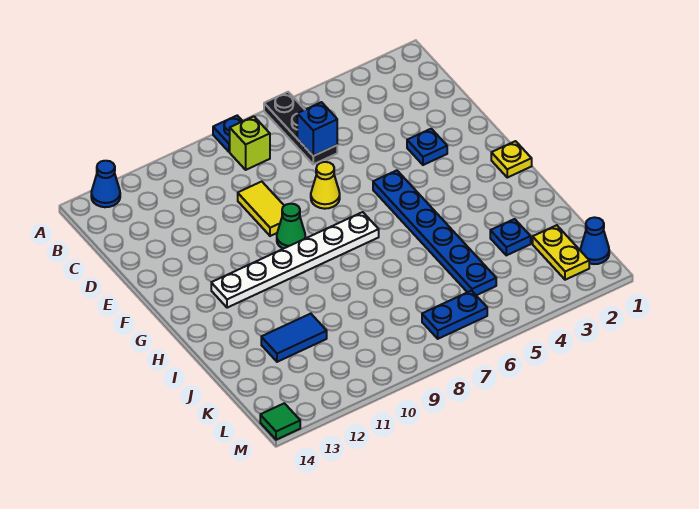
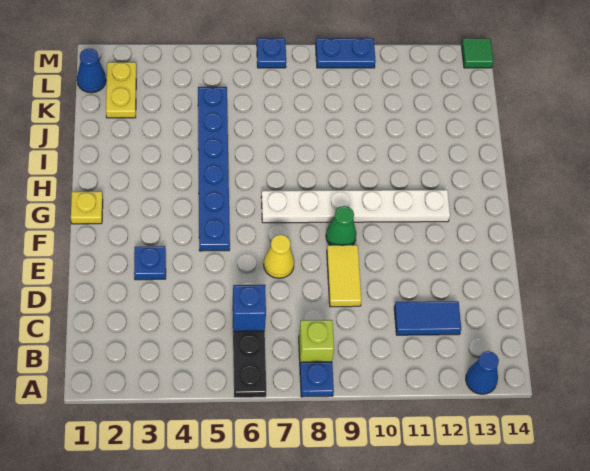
blue plate J3 level 1 -> blue plate M7 level 1
blue tile J11:J12 level 1 -> blue tile C11:C12 level 1
blue plate L6:L7 level 1 -> blue plate M9:M10 level 1

